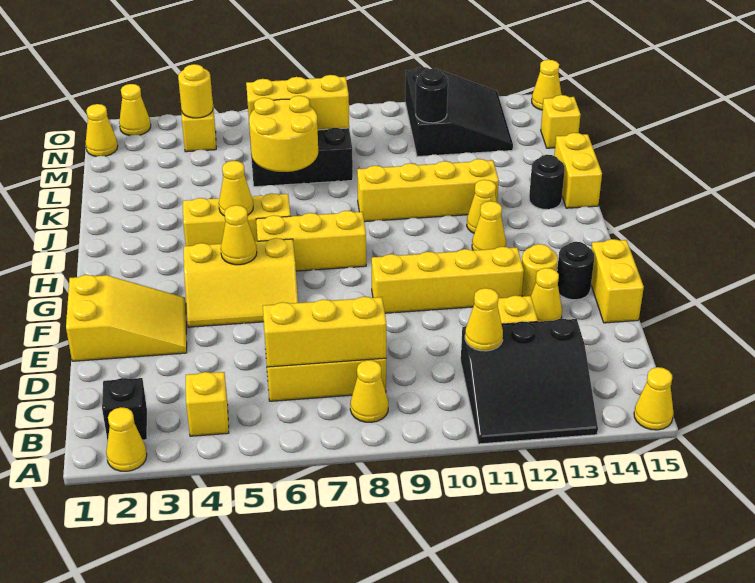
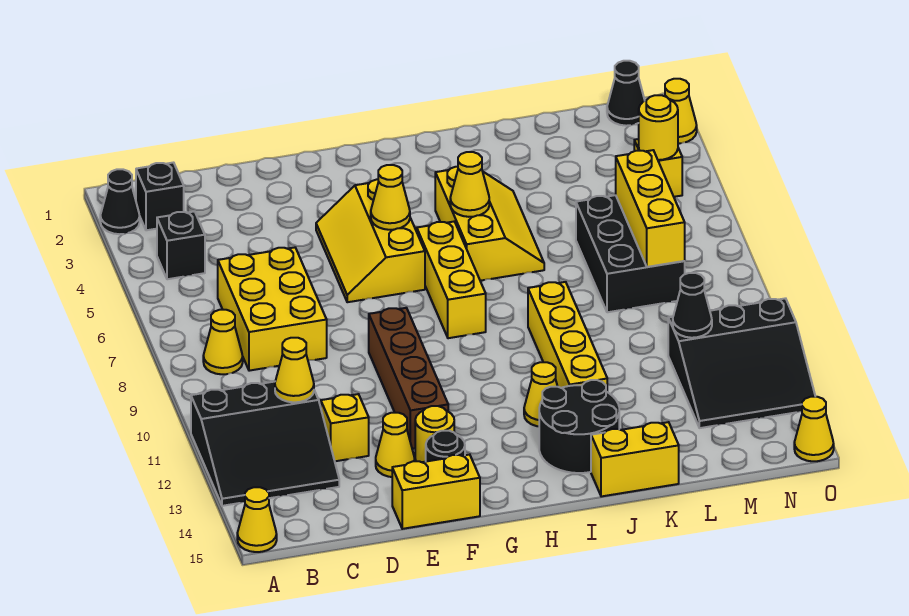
yellow cone A2 level 1 -> black cone A2 level 1
black slope A11:C13 level 1 top C -> black slope A11:C13 level 1 top 11
yellow brick B4 level 1 -> black brick B4 level 1
yellow brick C6:C8 level 2 -> none
yellow slope E1:F3 level 1 top 1 -> none
yellow brick F9:F12 level 1 -> brown brick F9:F12 level 1
yellow cone H12 level 1 -> none
black round brick J14 level 1 -> black round brick I13:J14 level 1
yellow round brick K6:L7 level 2 -> none
black round brick M11 level 2 -> black cone M11 level 2
yellow brick M15 level 1 -> none
yellow cone N1 level 1 -> black cone N1 level 1

